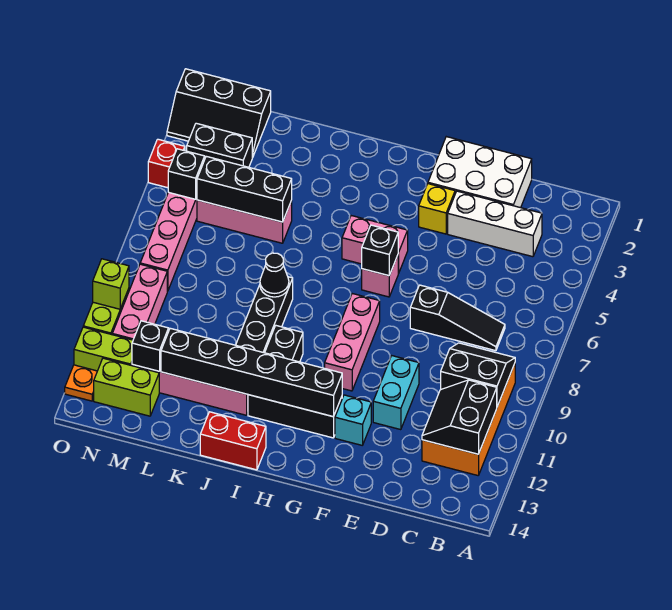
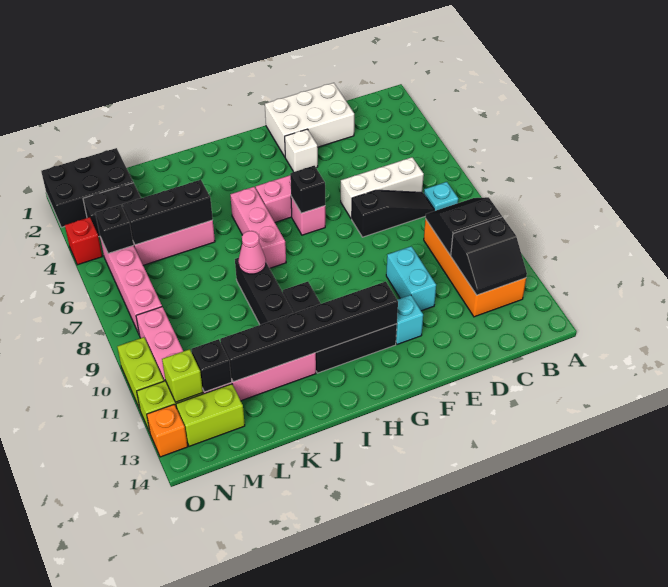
none -> cyan plate B7 level 1
black slope B11:C12 level 2 top B -> black slope B11:C12 level 2 top 11
white brick C3:E3 level 1 -> white brick C6:E6 level 1
yellow brick F3 level 1 -> white brick F3 level 1
pink brick G8:G10 level 1 -> pink brick I5:I7 level 1
red brick I14:J14 level 1 -> none
black cone J8 level 2 -> pink cone J8 level 2
black slope M1:O2 level 1 top 1 -> black brick M1:O2 level 1
lime brick O10 level 2 -> lime brick N12 level 2
orange plate O13 level 1 -> orange brick O13 level 1

